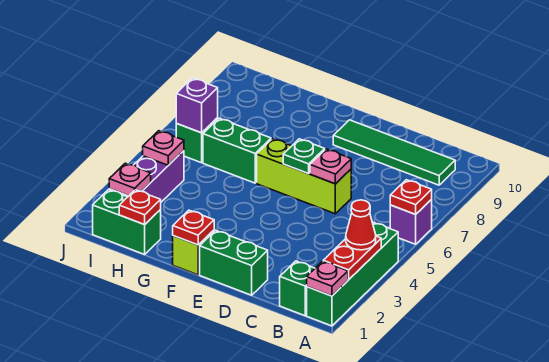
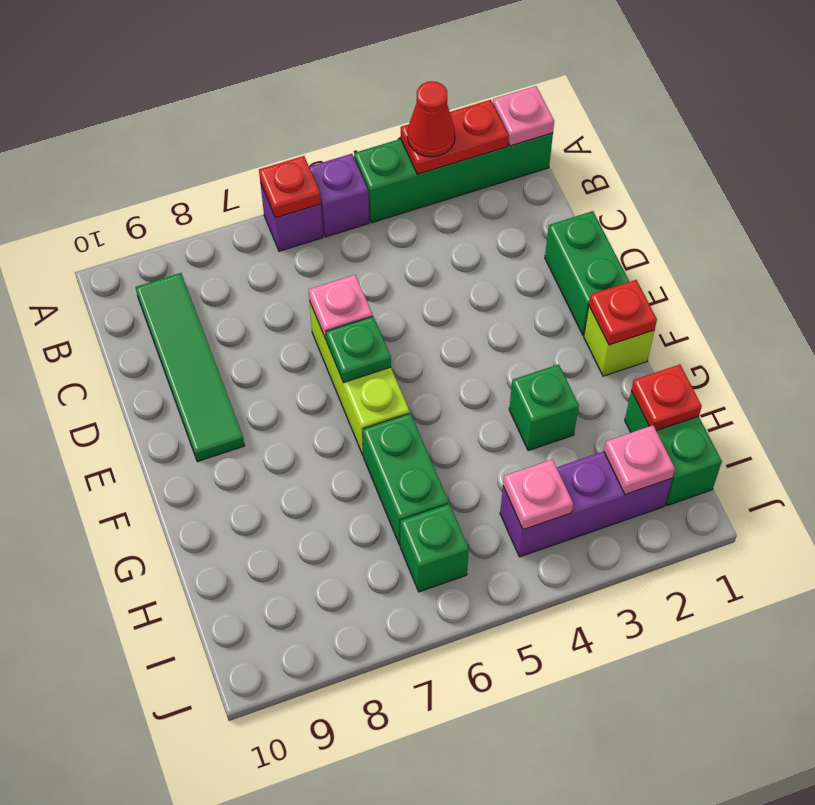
green brick B1 level 1 -> green brick G3 level 1
purple brick I6 level 2 -> purple brick A5 level 1

